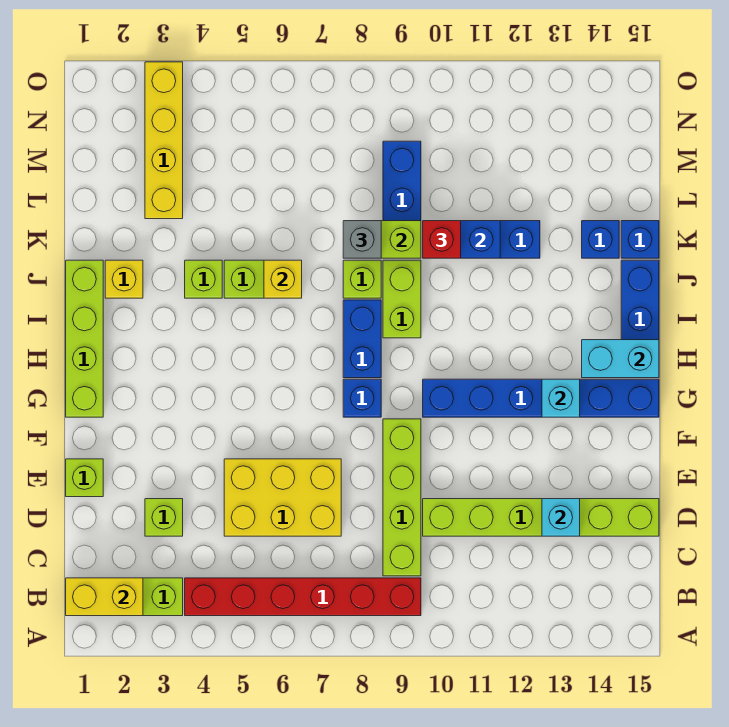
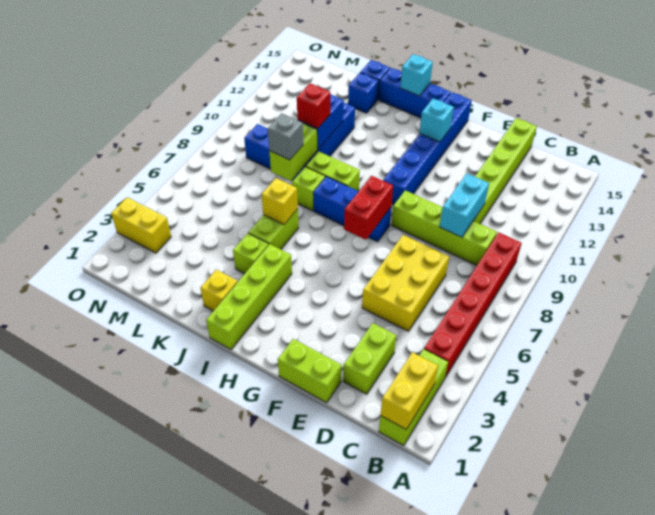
lime brick D3 level 1 -> lime brick D2:D3 level 1
cyan brick D13 level 2 -> cyan brick I15 level 2
lime brick E1 level 1 -> lime brick E1:F1 level 1
lime brick G1:J1 level 1 -> lime brick I1:I4 level 1
none -> red brick G7:G8 level 2
cyan brick H14:H15 level 2 -> cyan brick D9:D10 level 2
yellow brick L3:O3 level 1 -> yellow brick N3:O3 level 1

